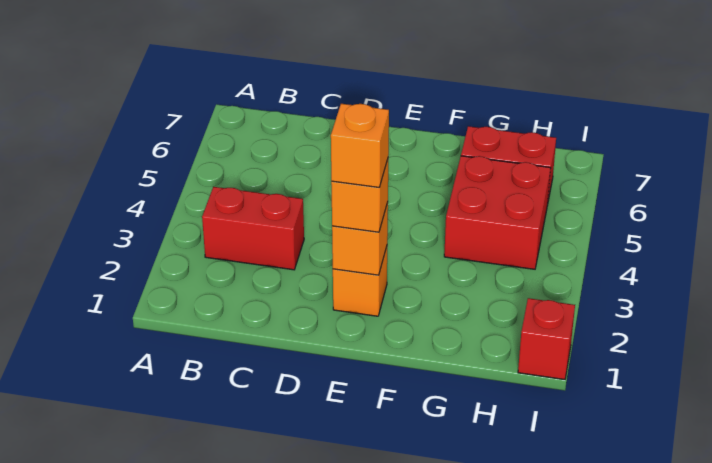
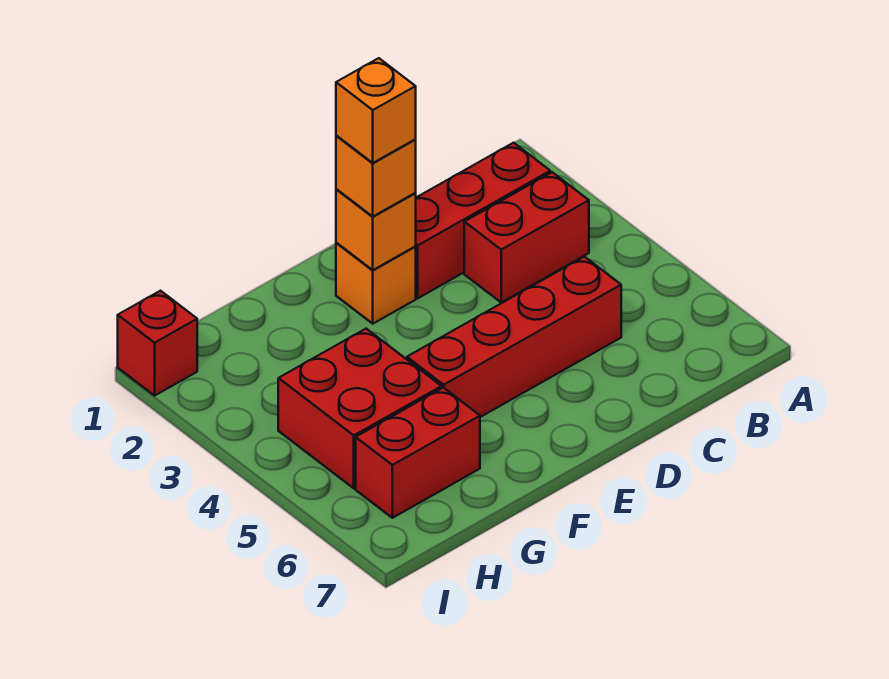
none -> red brick B2:D2 level 1
none -> red brick C5:F5 level 1

